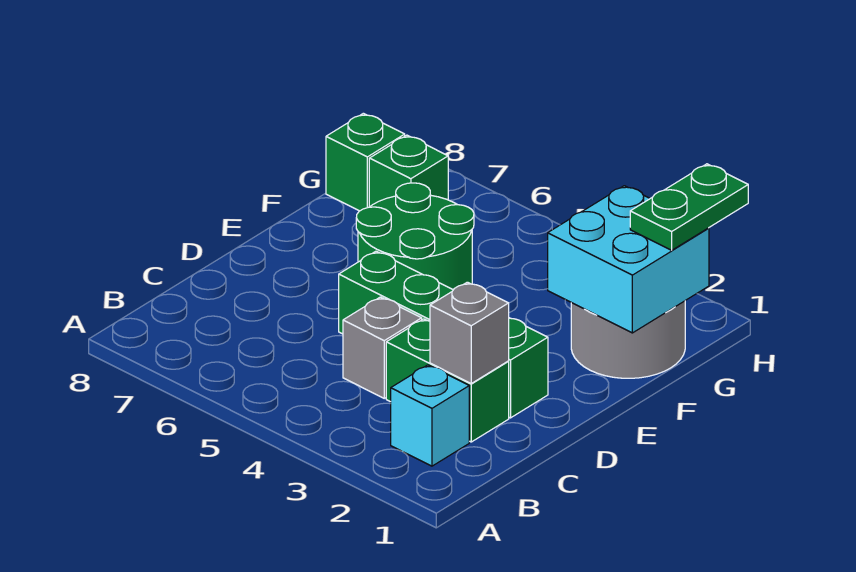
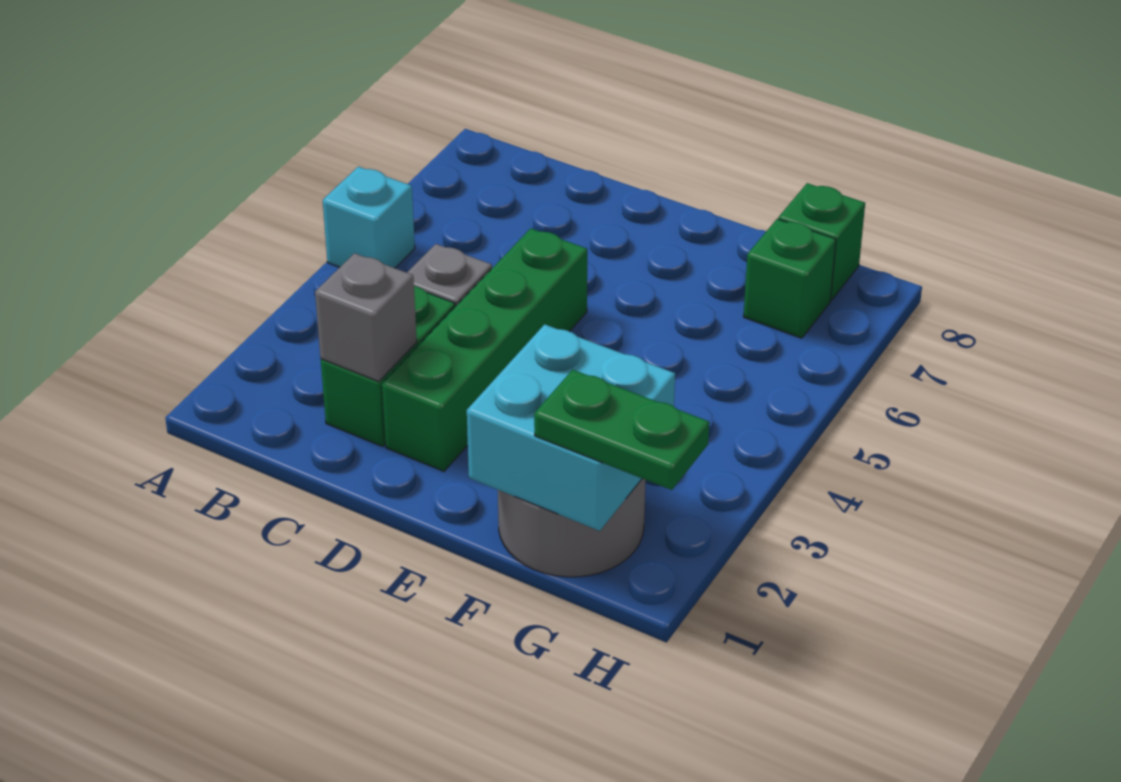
cyan brick B2 level 1 -> cyan brick A5 level 1
green round brick E5:F6 level 1 -> none

